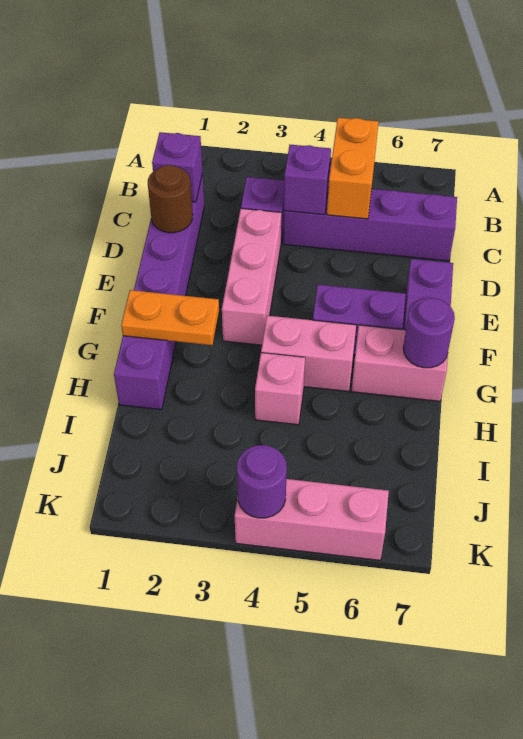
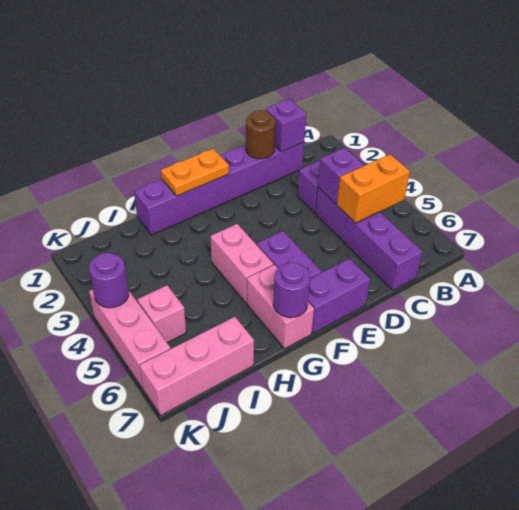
pink brick D3:F3 level 1 -> pink brick I7:K7 level 1
orange plate G1:G2 level 2 -> orange plate F1:G1 level 2
pink brick H4 level 1 -> pink brick J5 level 1

